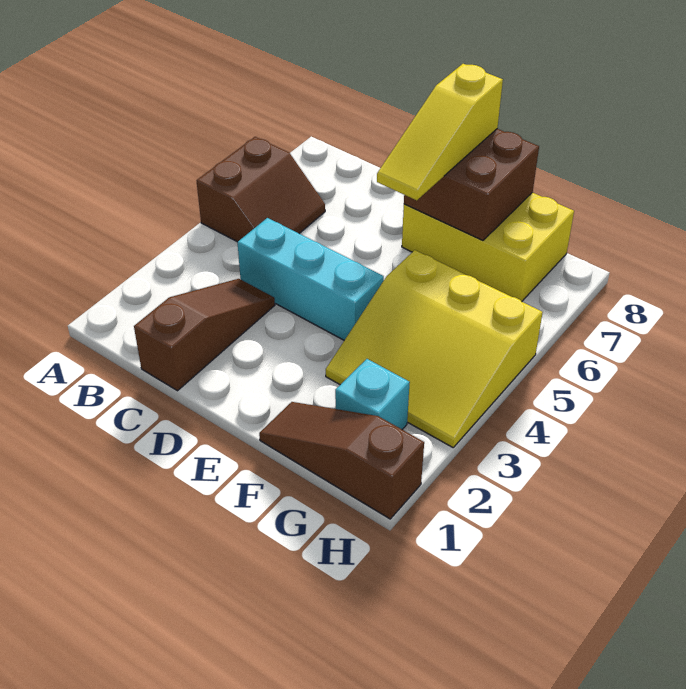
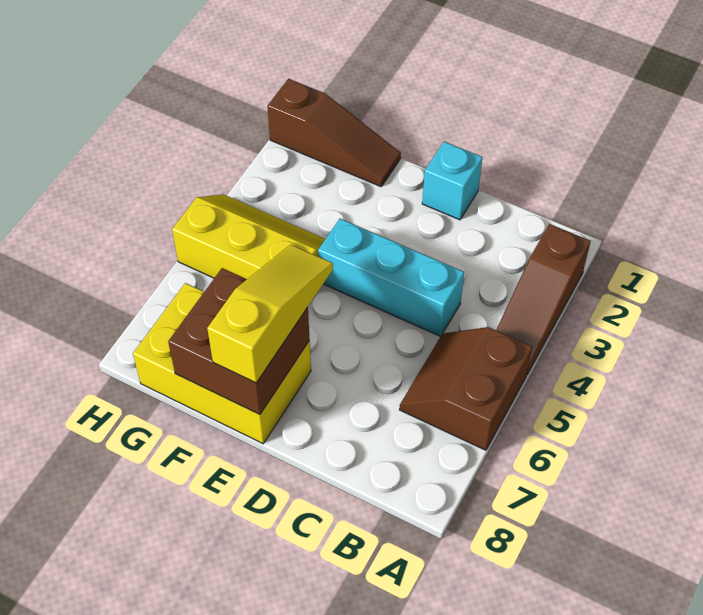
brown slope C1:C3 level 1 top 1 -> brown slope A2:A4 level 1 top 2
yellow slope F3:H5 level 1 top 5 -> yellow slope F4:H5 level 1 top 5
cyan brick G2 level 1 -> cyan brick D1 level 1

